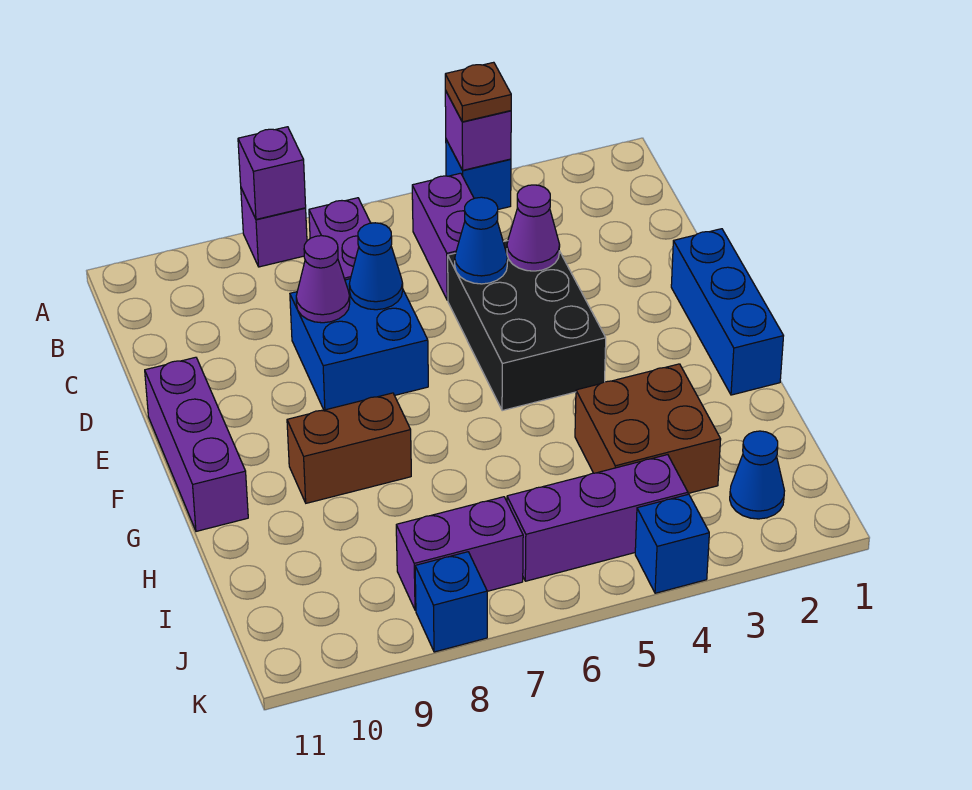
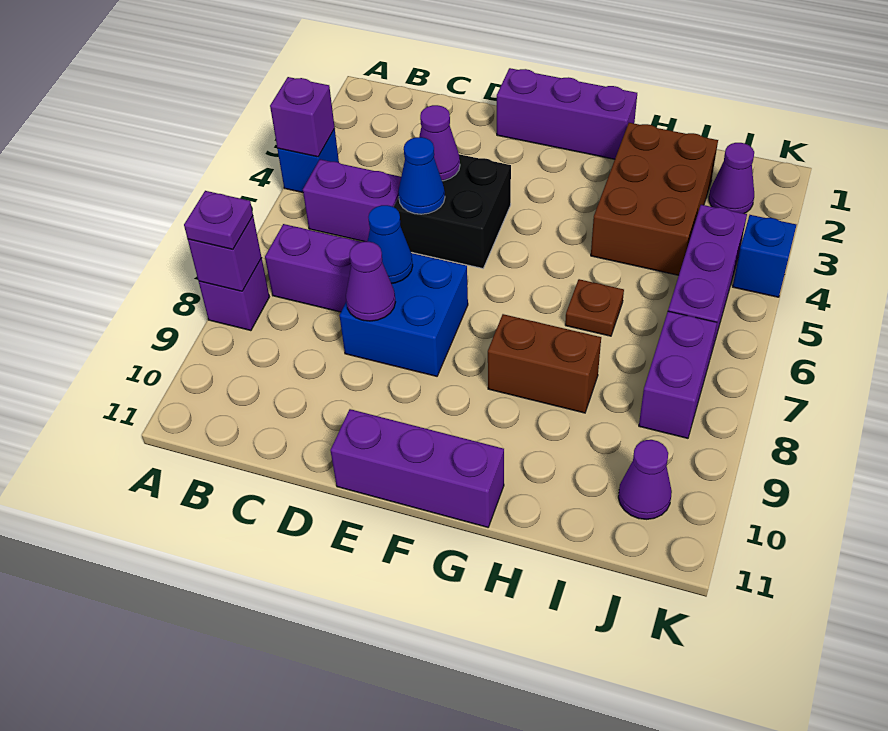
brown plate A4 level 3 -> brown plate H6 level 1
none -> purple plate A8 level 3
black brick D4:F5 level 1 -> black brick D4:E5 level 1
blue brick E1:G1 level 1 -> purple brick E1:G1 level 1
brown brick G8:G9 level 1 -> brown brick G8:H8 level 1
brown brick H3:I4 level 1 -> brown brick H2:I4 level 1
blue cone J2 level 1 -> purple cone J2 level 1
none -> purple cone J10 level 1
blue brick K8 level 1 -> none

